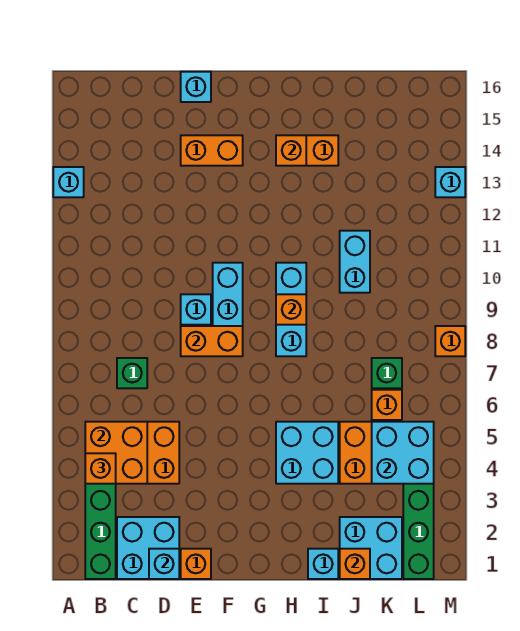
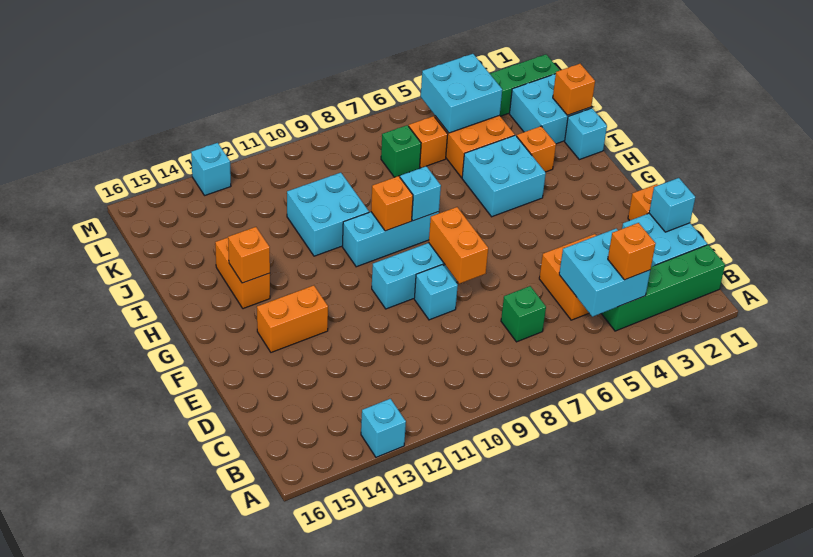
orange brick B4:C5 level 2 -> cyan brick B4:C5 level 2
orange brick E14:F14 level 1 -> orange brick F13:F14 level 1
cyan brick E16 level 1 -> cyan brick H8 level 2
cyan brick J10:J11 level 1 -> cyan brick I10:J11 level 1
orange brick M8 level 1 -> orange brick I3 level 1

